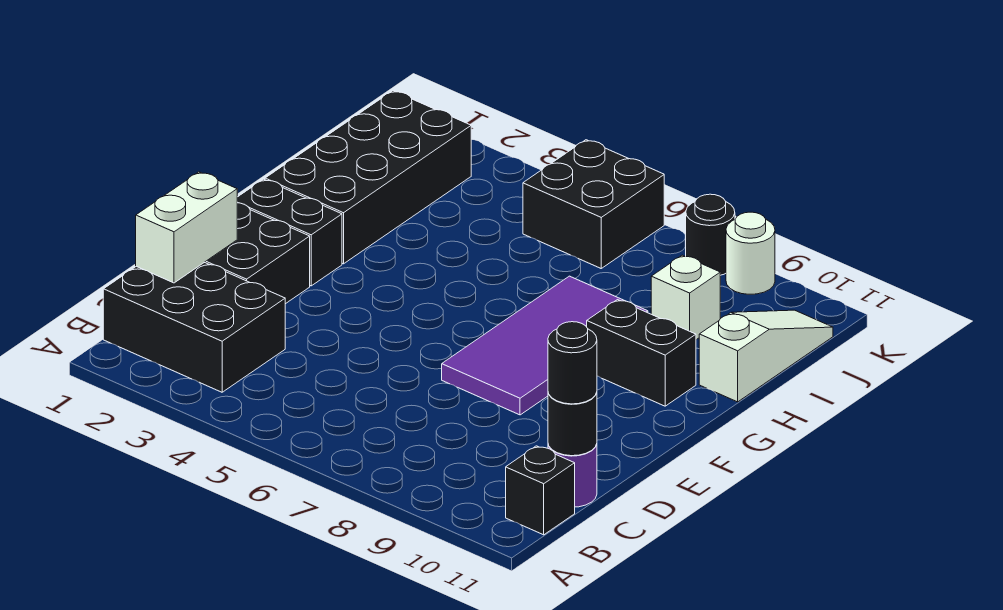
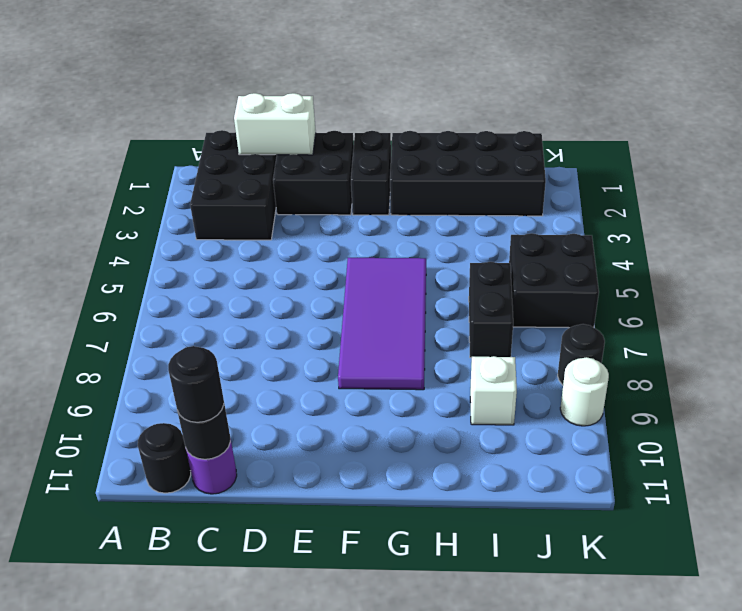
black brick B11 level 1 -> black round brick B11 level 1
purple tile E7:H8 level 1 -> purple tile F5:G8 level 1
black brick G9:G10 level 1 -> black brick I6:I7 level 1
white slope H11:J11 level 1 top H -> none

